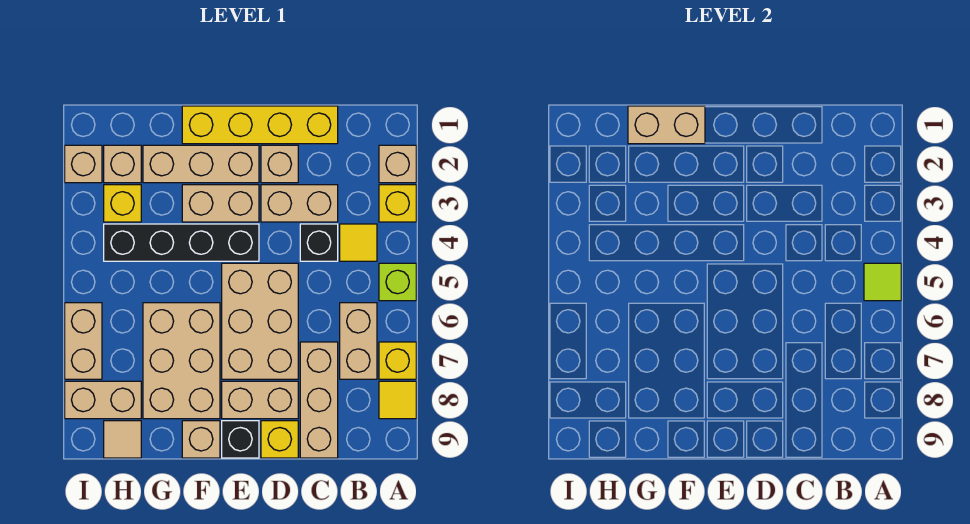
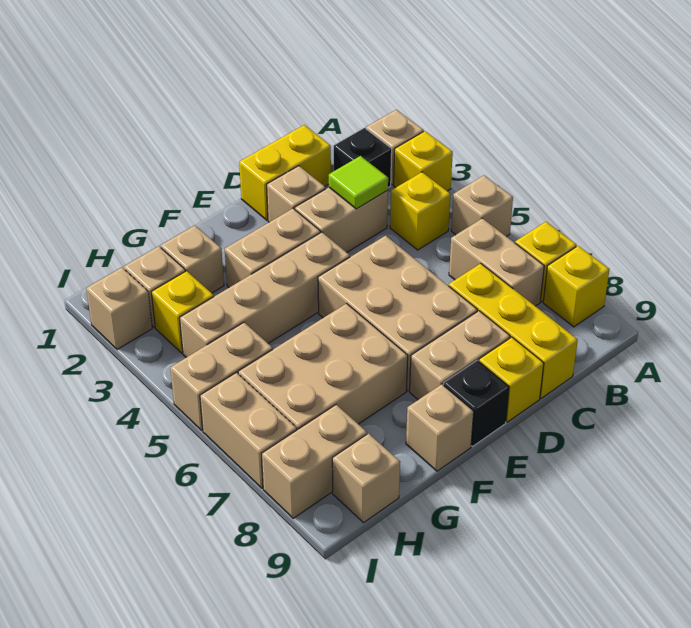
lime brick A5 level 1 -> tan brick A5 level 1
lime tile A5 level 2 -> lime tile C3 level 2
yellow tile A8 level 1 -> yellow brick A8 level 1
yellow tile B4 level 1 -> yellow brick B4 level 1
yellow brick C1:F1 level 1 -> yellow brick C1:D1 level 1
black brick C4 level 1 -> black brick B2 level 1
tan brick C7:C9 level 1 -> yellow brick C7:C9 level 1
tan brick E2:G2 level 1 -> tan brick G2 level 1
black brick E4:H4 level 1 -> tan brick E4:H4 level 1
tan brick F1:G1 level 2 -> tan brick H5:I5 level 1
tan brick F6:G8 level 1 -> tan brick F6:H7 level 1
tan tile H9 level 1 -> tan brick H9 level 1

